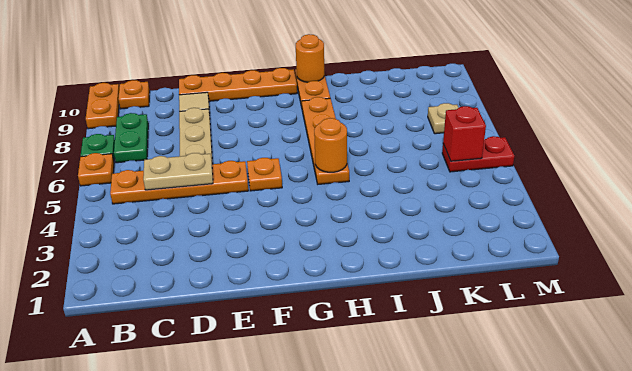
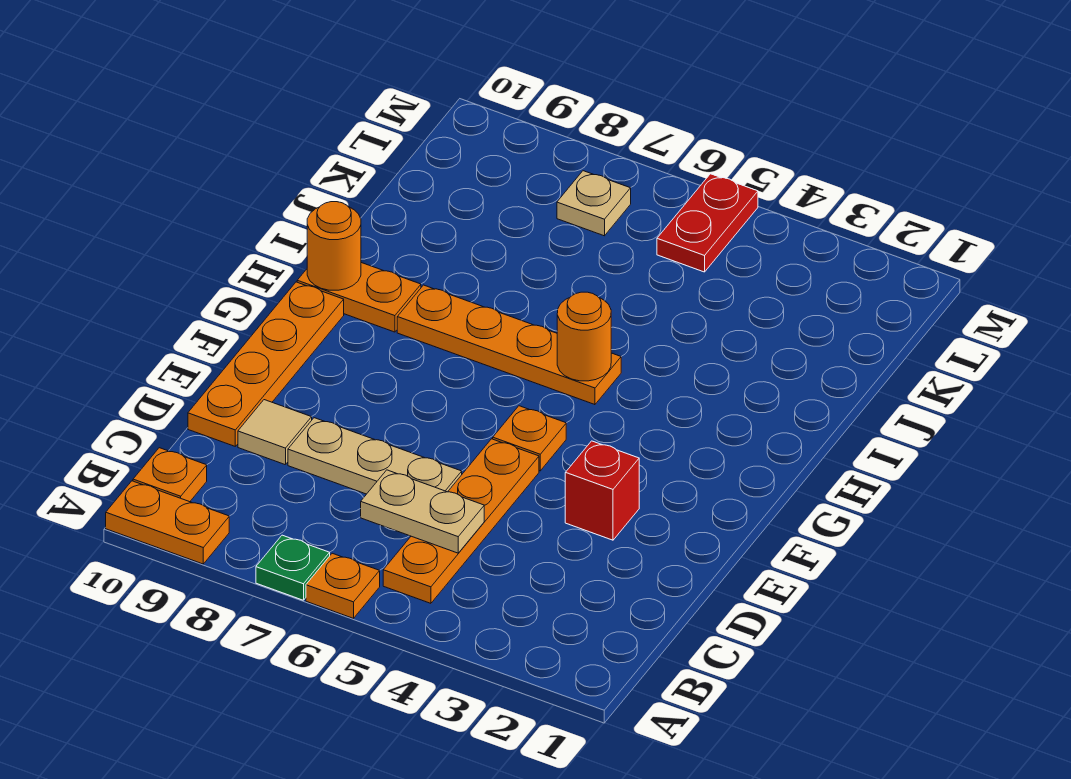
green plate B7:B8 level 1 -> none
tan plate C5:D5 level 2 -> tan plate C5:C6 level 2
red brick L5 level 2 -> red brick E3 level 1

